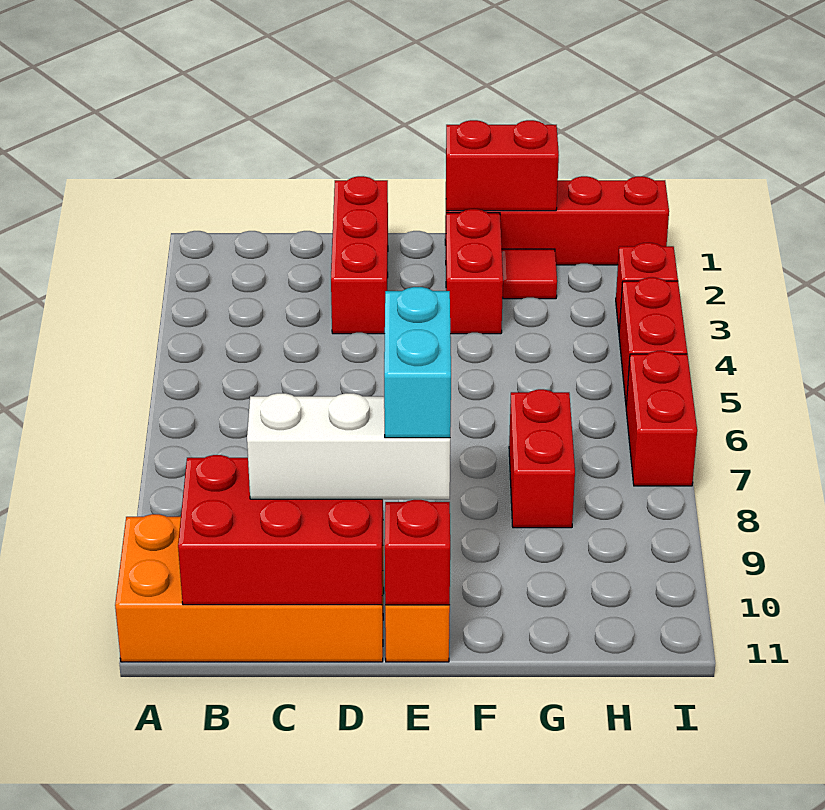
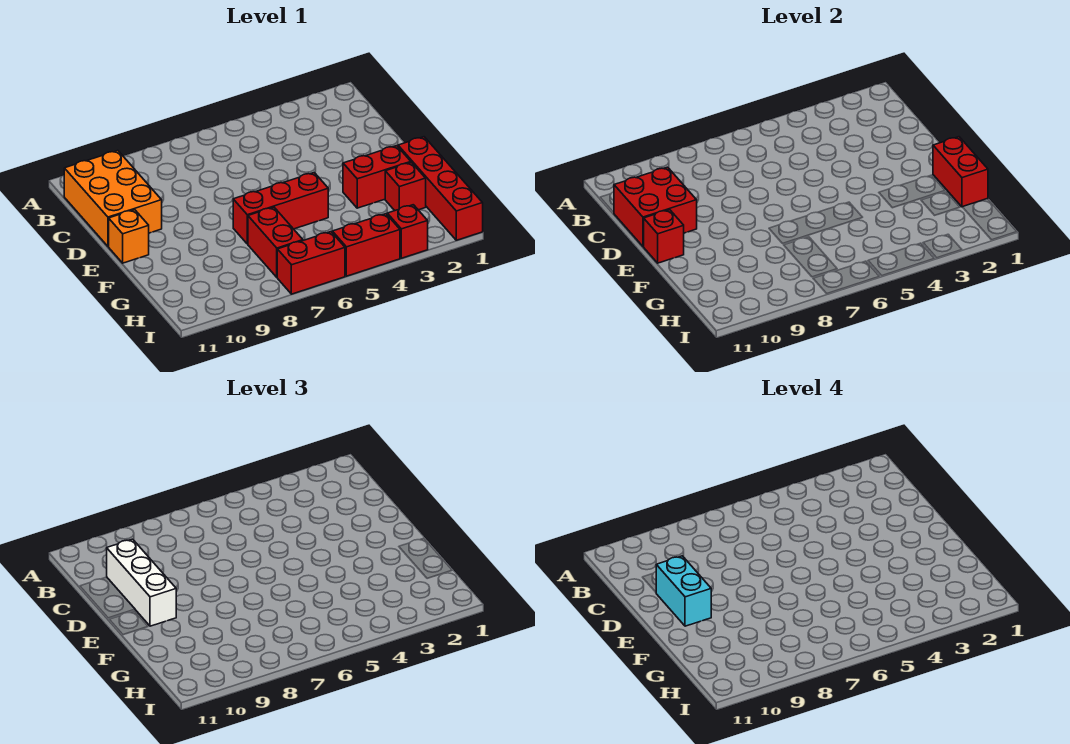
orange brick A10:D11 level 1 -> orange brick B10:D11 level 1
red brick B10:D11 level 2 -> red brick C10:D11 level 2
red brick D1:D3 level 1 -> red brick F5:F7 level 1
cyan brick E9:E10 level 4 -> cyan brick D10:E10 level 4
red tile G2 level 1 -> red brick G2 level 1
red brick G7:G8 level 1 -> red brick G7:H7 level 1

